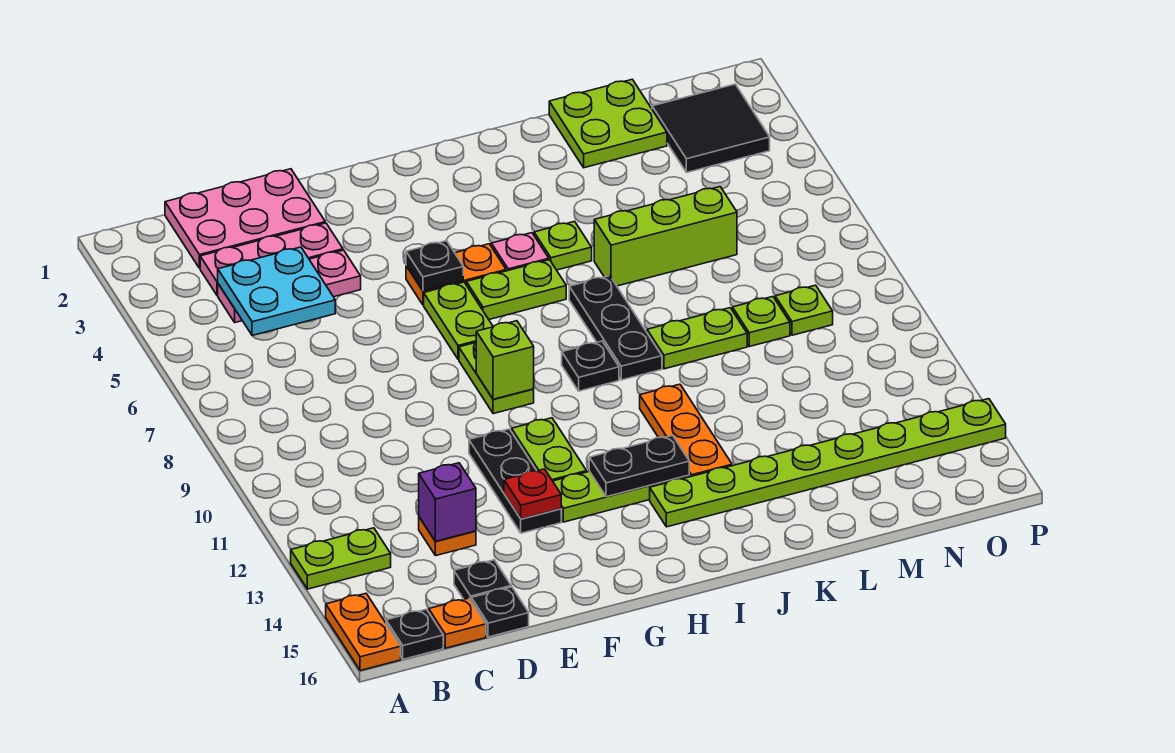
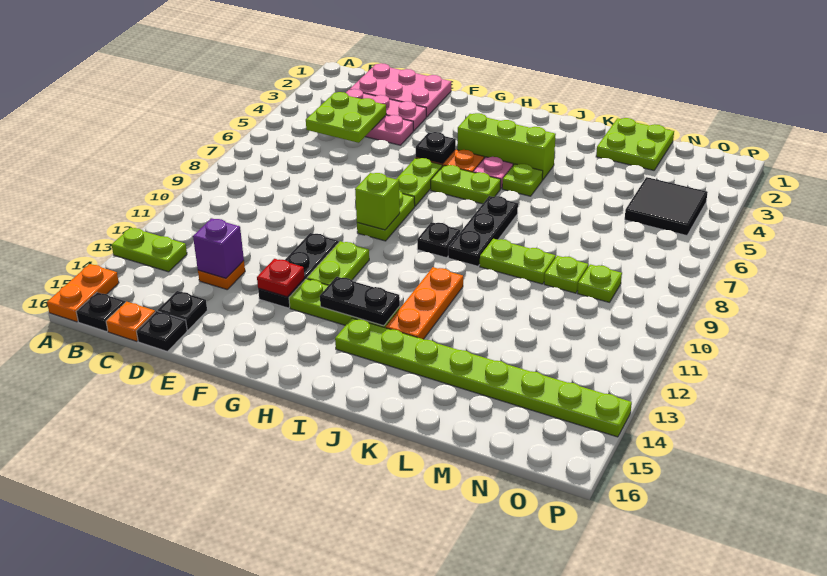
cyan plate C4:D5 level 2 -> lime plate C4:D5 level 2
lime brick K6:M6 level 1 -> lime brick H4:J4 level 1
black tile N2:O3 level 1 -> black tile N4:O5 level 1

